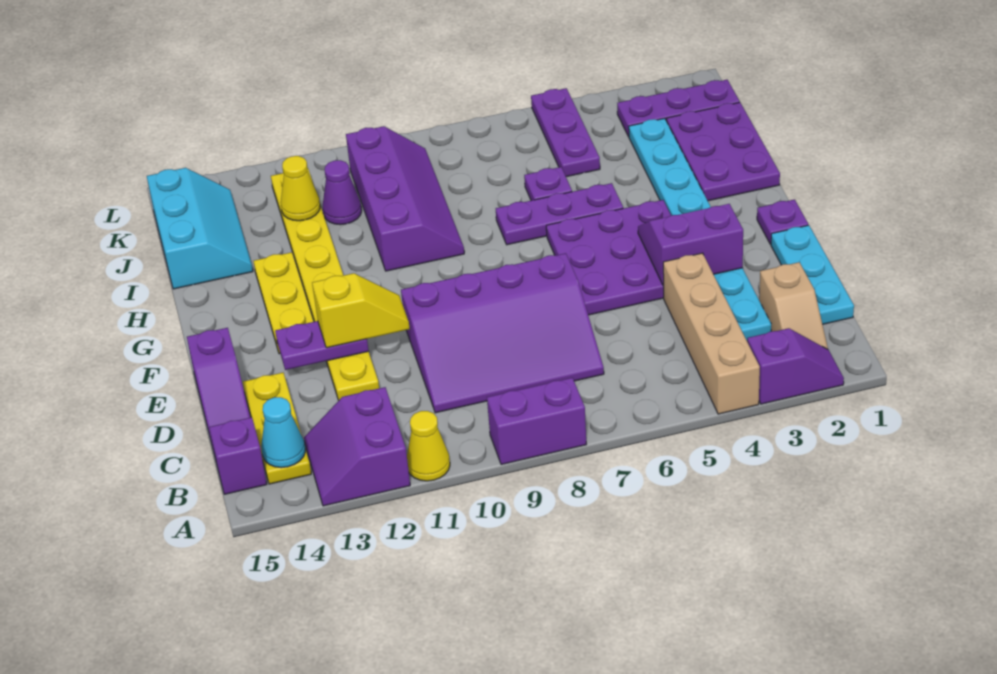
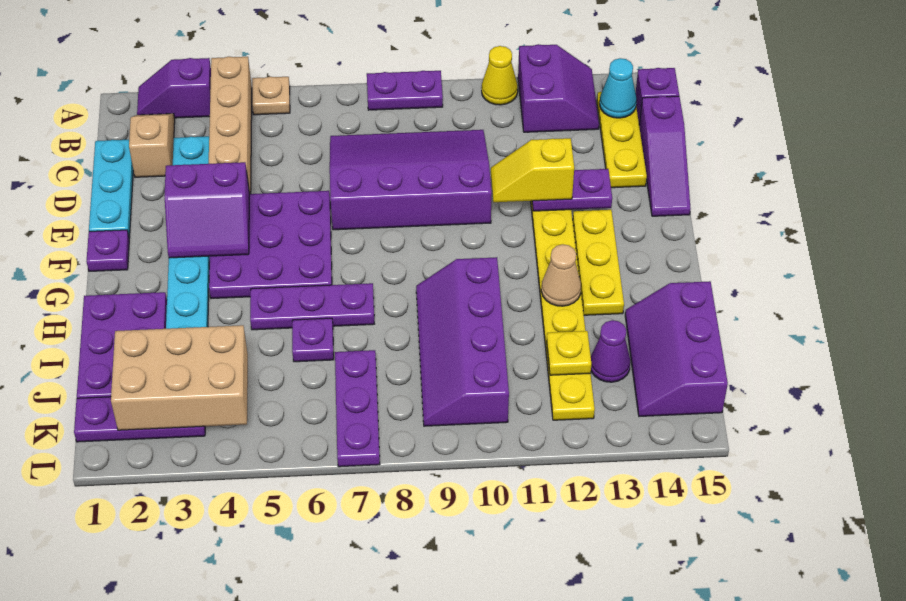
none -> tan plate A5 level 1
purple brick A8:A9 level 1 -> purple plate A8:A9 level 1
purple slope C15:E15 level 1 top E -> purple slope C15:E15 level 1 top C
none -> tan cone H12 level 2
cyan slope I14:K15 level 1 top 15 -> purple slope I14:K15 level 1 top 15
none -> tan brick J2:K4 level 2
purple plate J5:L5 level 1 -> purple plate J7:L7 level 1
purple cone J11 level 1 -> purple cone J13 level 1
yellow cone J12 level 2 -> yellow plate J12 level 2

